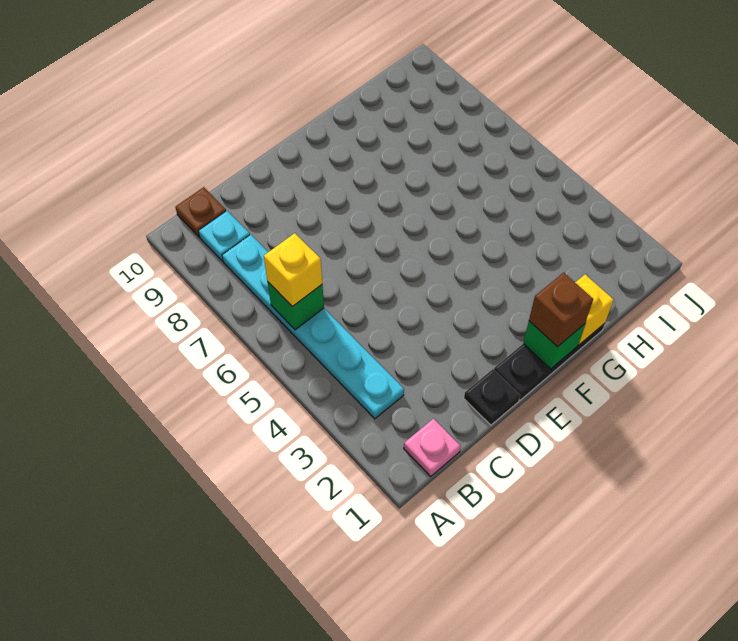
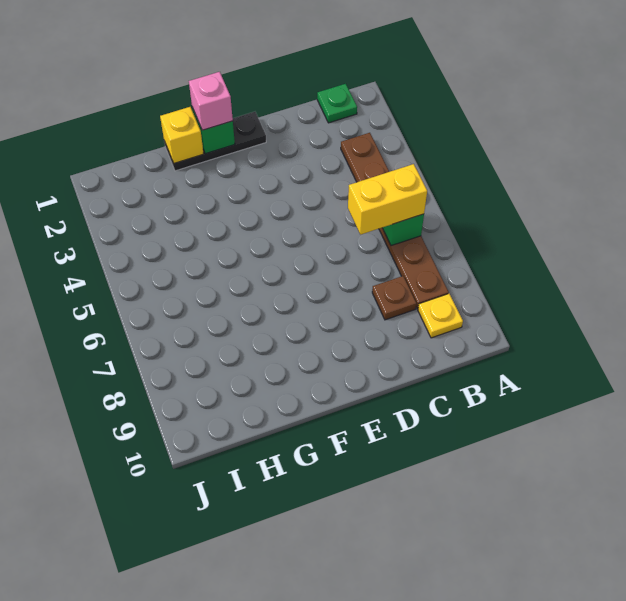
pink plate B1 level 1 -> green plate B1 level 1
cyan plate B3:B8 level 1 -> brown plate B3:B8 level 1
yellow brick B6 level 3 -> yellow brick B6:C6 level 3
cyan plate B9 level 1 -> yellow plate B9 level 1
brown plate B10 level 1 -> brown plate C8 level 1
black plate D1 level 1 -> none
brown brick F1 level 3 -> pink brick F1 level 3

